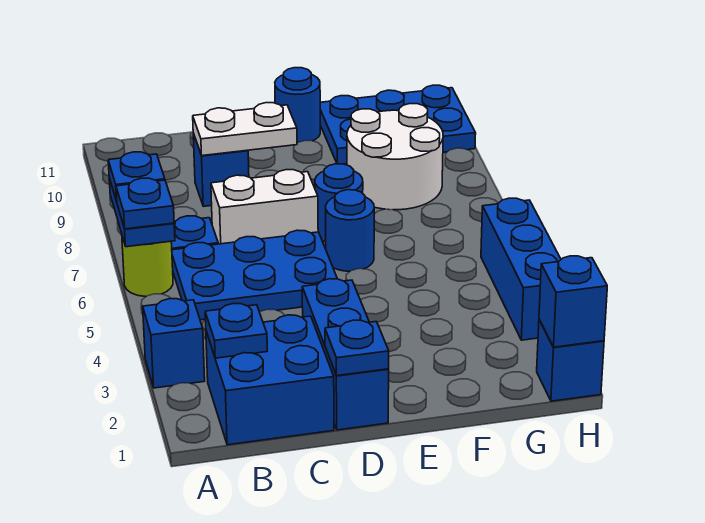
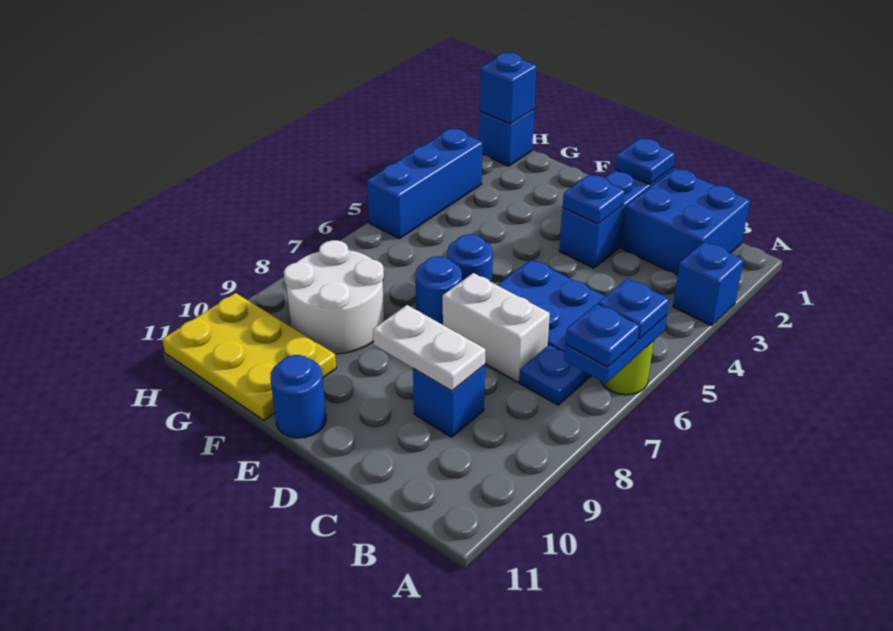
blue plate B2 level 2 -> blue plate D3 level 2
blue plate F10:H11 level 1 -> yellow plate F10:H11 level 1

